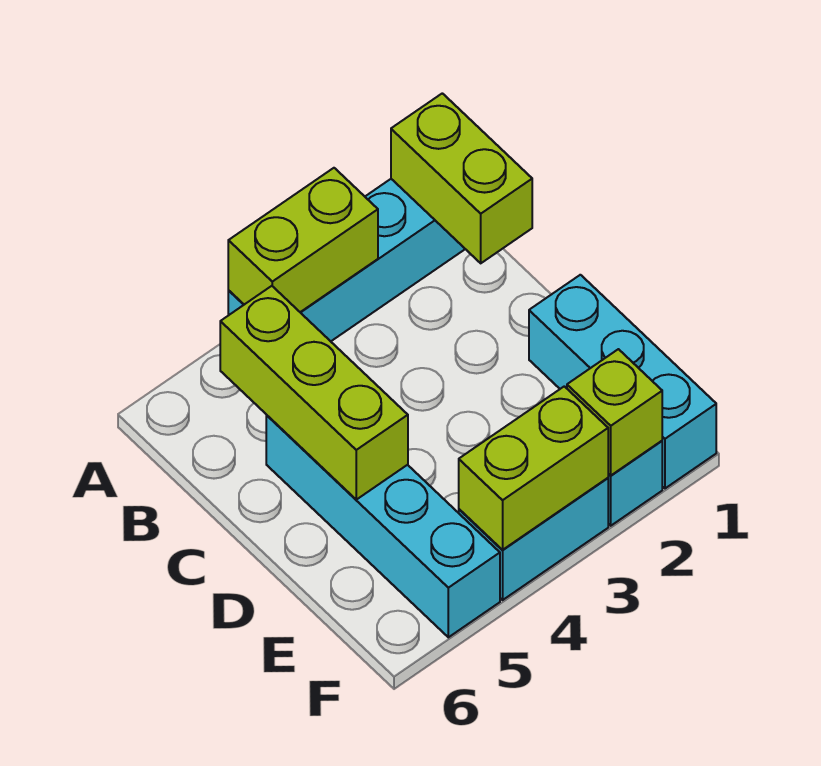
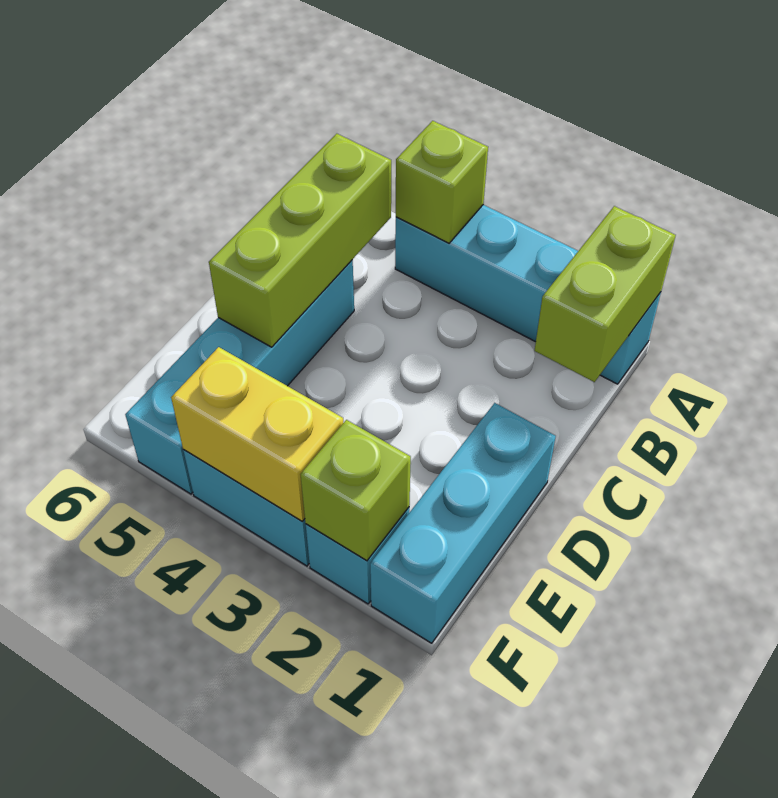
lime brick A3:A4 level 2 -> lime brick A4 level 2
lime brick F3:F4 level 2 -> yellow brick F3:F4 level 2

